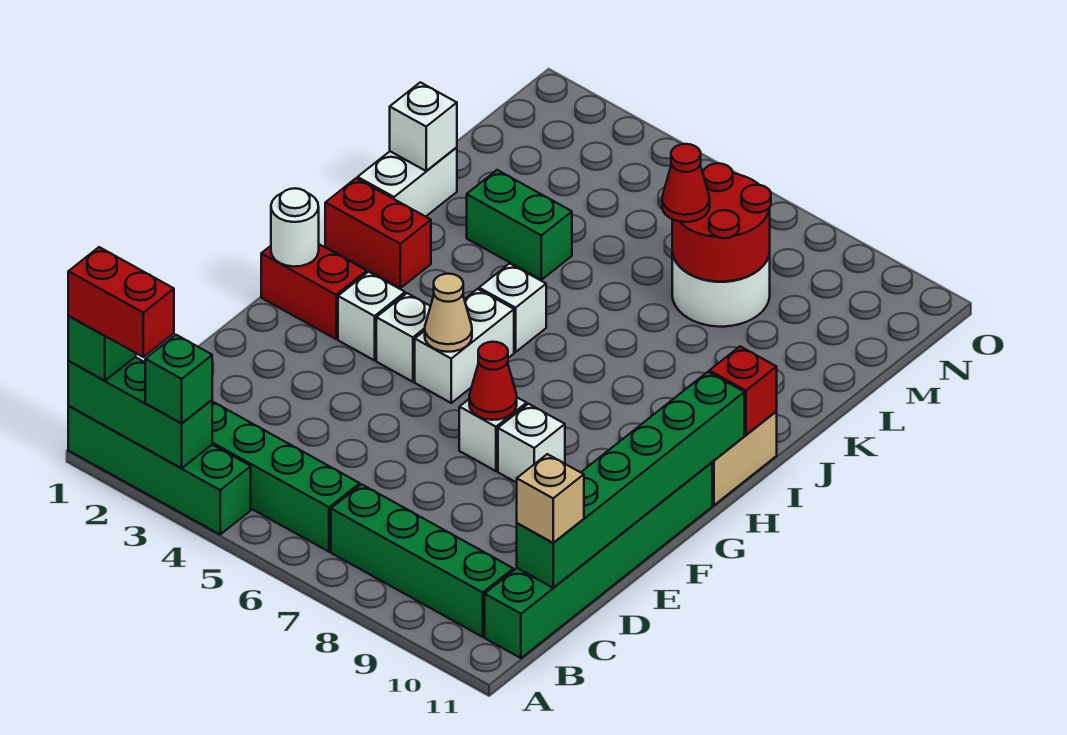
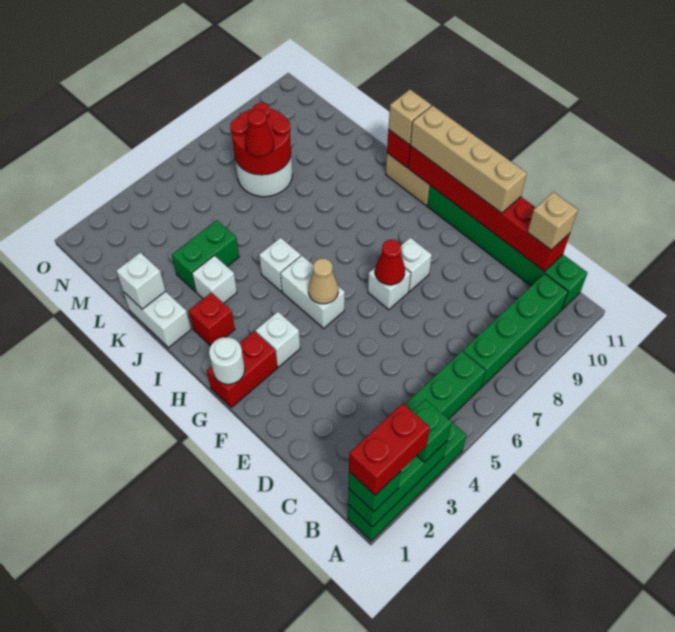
green brick C11:H11 level 2 -> red brick C11:H11 level 2
none -> tan brick E11:H11 level 3
white brick G4 level 1 -> white brick J3 level 1
red brick I1:I2 level 1 -> red brick I2 level 1
none -> tan brick I11 level 3

